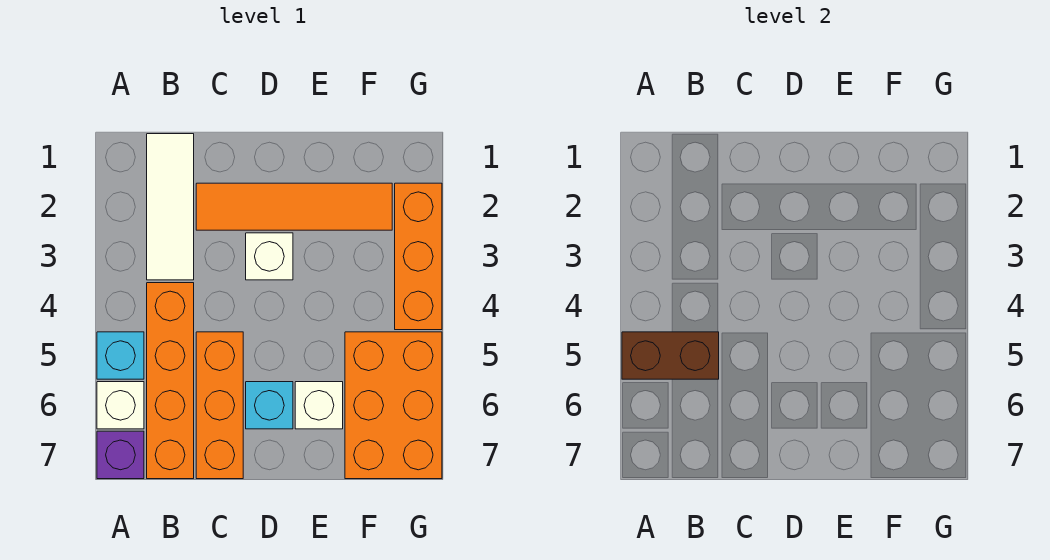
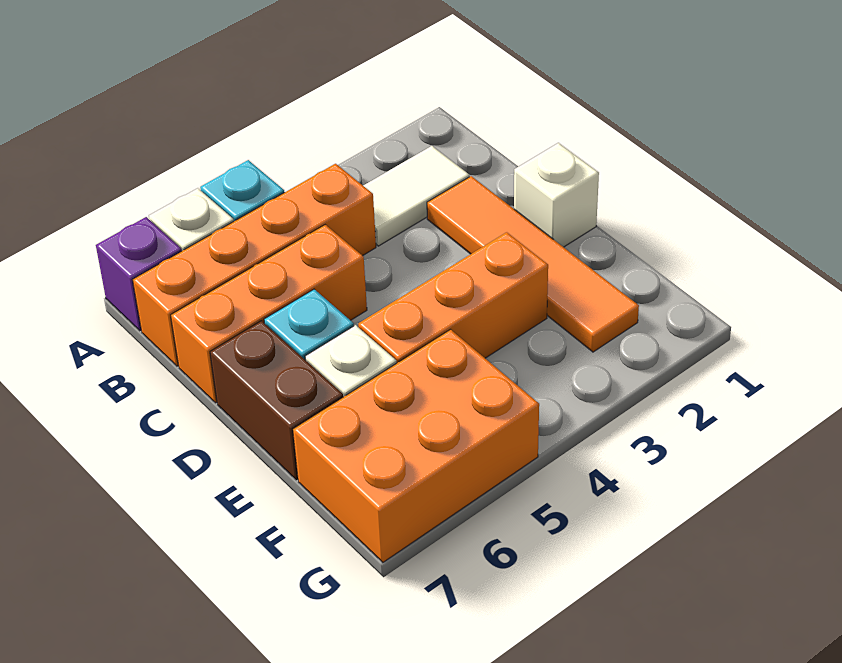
brown brick A5:B5 level 2 -> brown brick D7:E7 level 1
white tile B1:B3 level 1 -> white tile B2:B3 level 1
white brick D3 level 1 -> white brick D1 level 1
orange brick G2:G4 level 1 -> orange brick E3:E5 level 1

